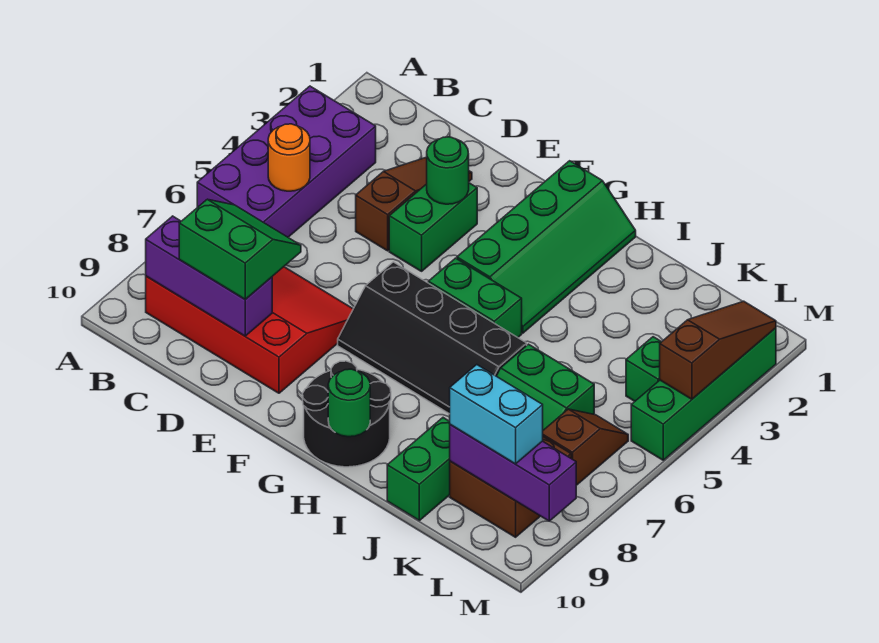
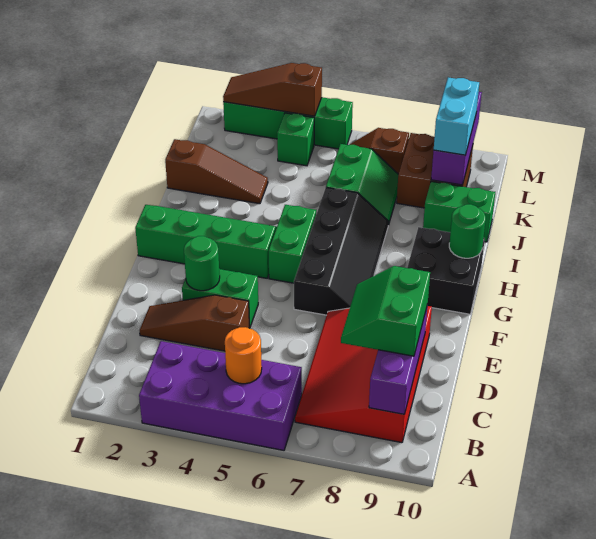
black round brick G9:H10 level 1 -> black brick G9:H10 level 1
none -> brown slope J1:J3 level 1 top 1

